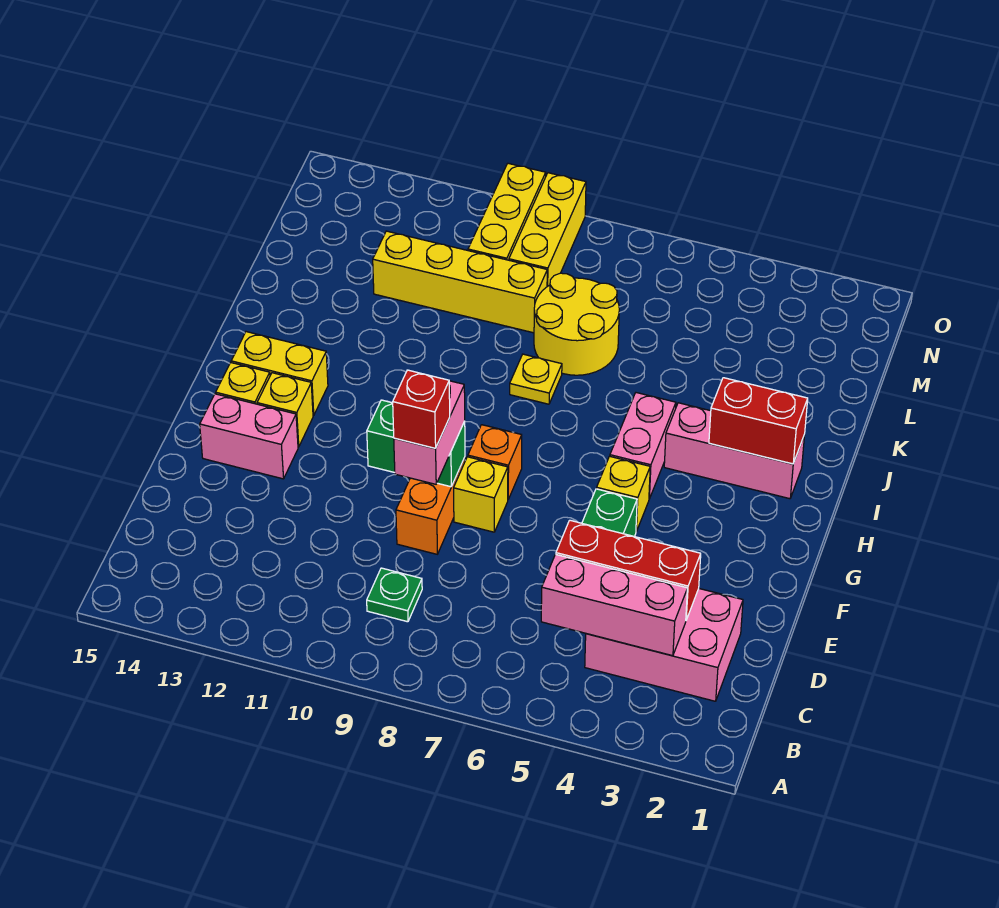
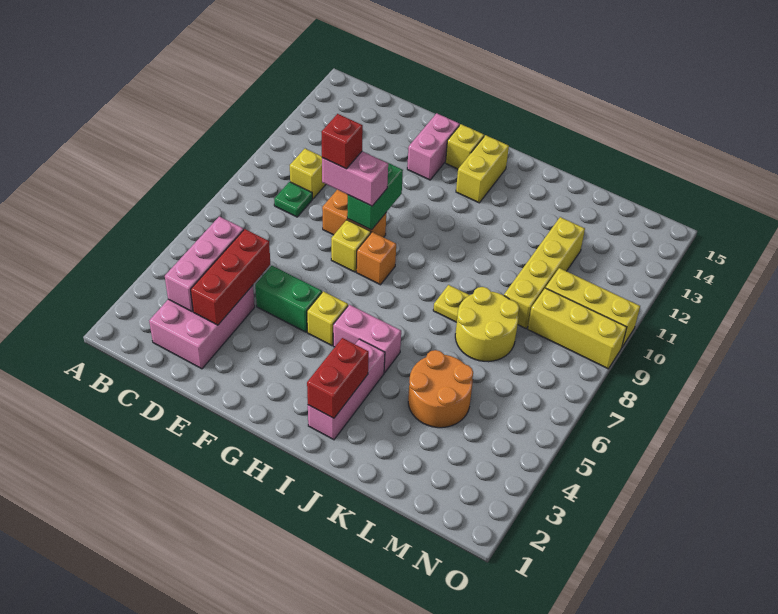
yellow brick G13 level 1 -> yellow brick C10 level 1
none -> orange round brick K4:L5 level 1

